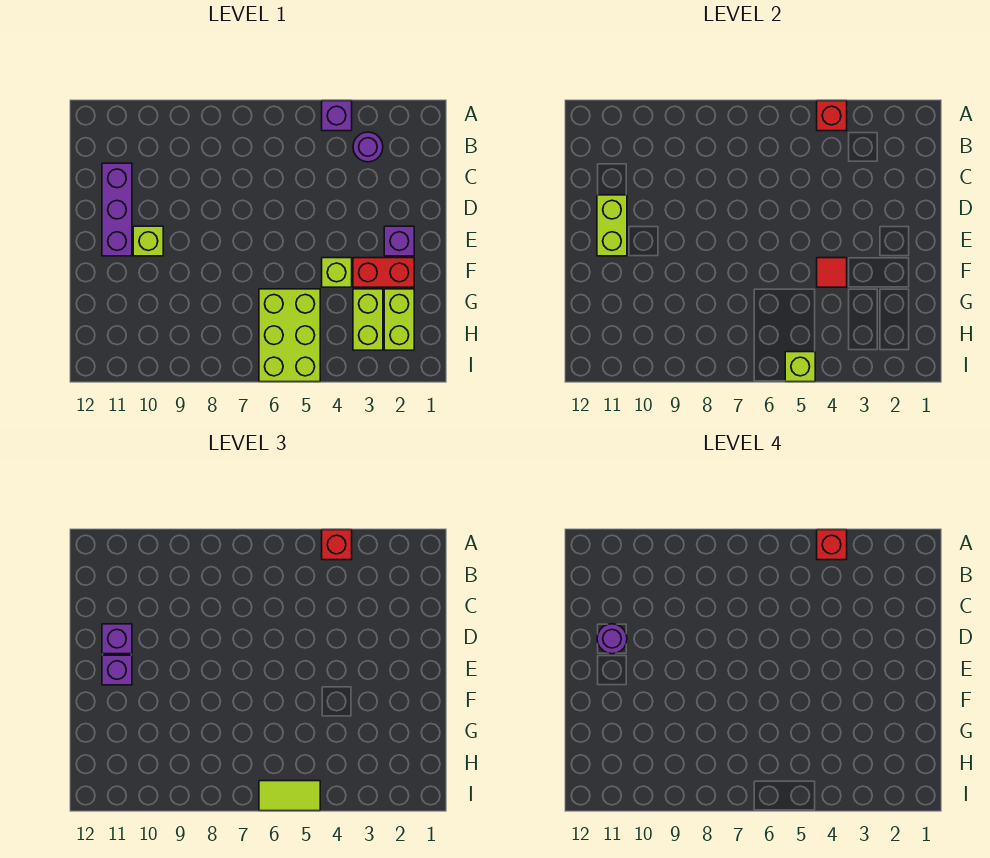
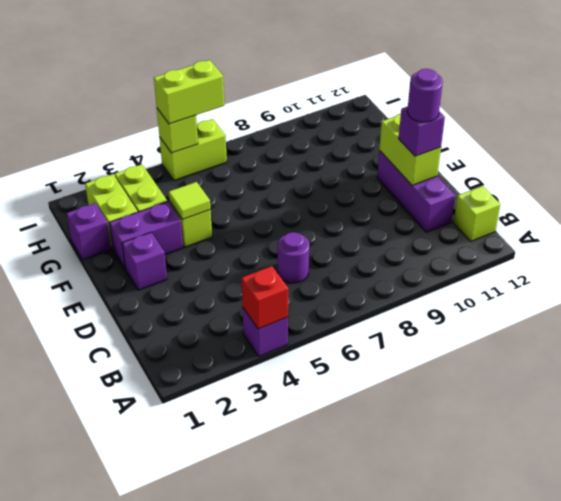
red brick A4 level 3 -> none
red brick A4 level 4 -> none
purple round brick B3 level 1 -> purple round brick C6 level 1
lime brick E10 level 1 -> lime brick B12 level 1
purple brick E11 level 3 -> purple brick G1 level 1
red brick F2:F3 level 1 -> purple brick F2:F3 level 1
red tile F4 level 2 -> lime tile F4 level 2
lime brick G5:I6 level 1 -> lime brick I5:I6 level 1
lime tile I5:I6 level 3 -> lime brick I5:I6 level 3

